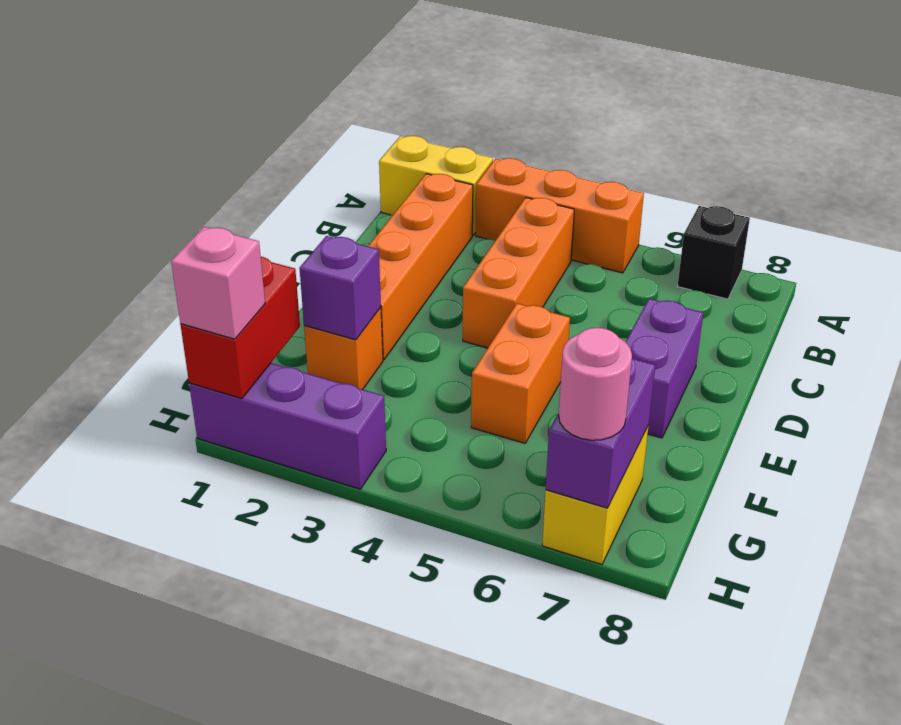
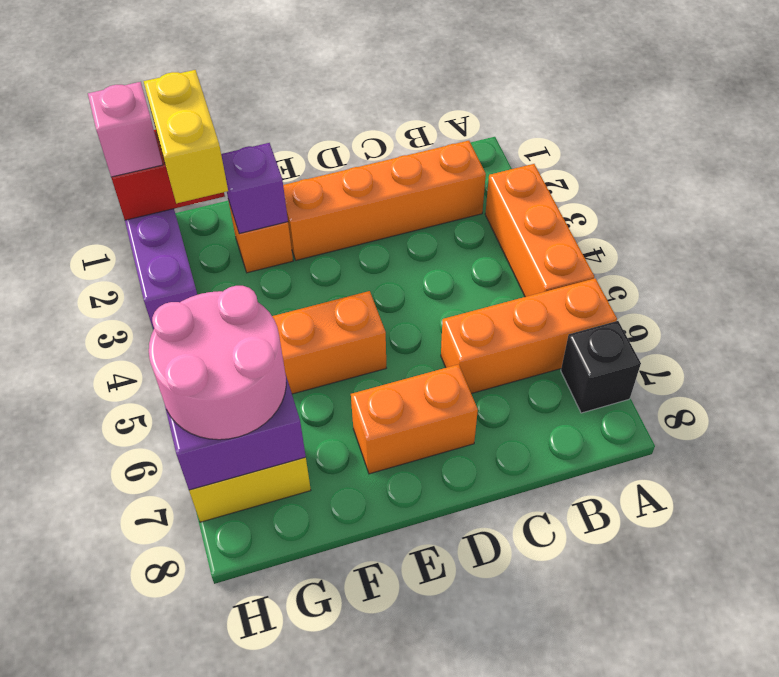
yellow brick A1:A2 level 1 -> yellow brick G1:G2 level 3
orange brick B4:D4 level 1 -> orange brick A6:C6 level 1
purple brick D7:E7 level 1 -> orange brick D7:E7 level 1
pink round brick H7 level 3 -> pink round brick G6:H7 level 3

